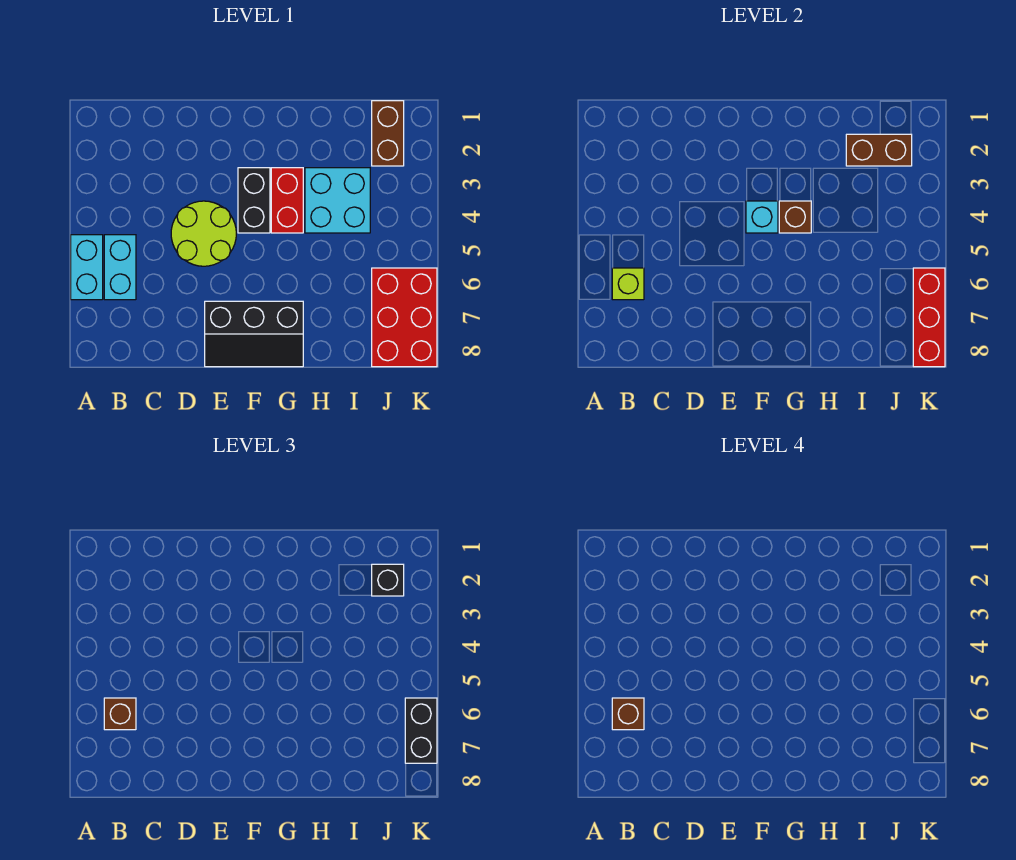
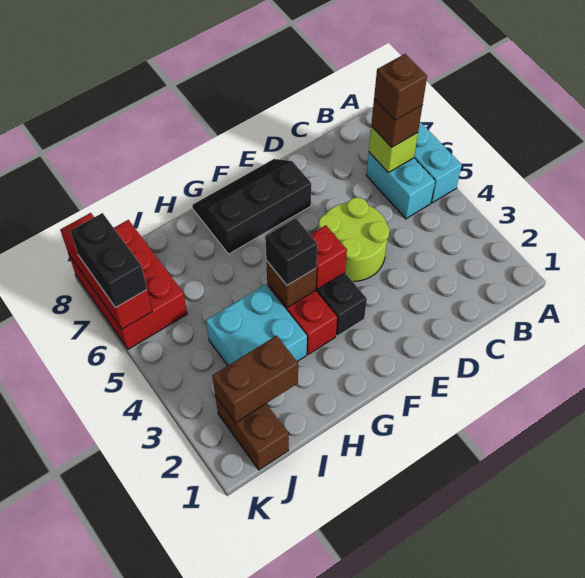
cyan brick F4 level 2 -> red brick F4 level 2
black brick J2 level 3 -> black brick G4 level 3

